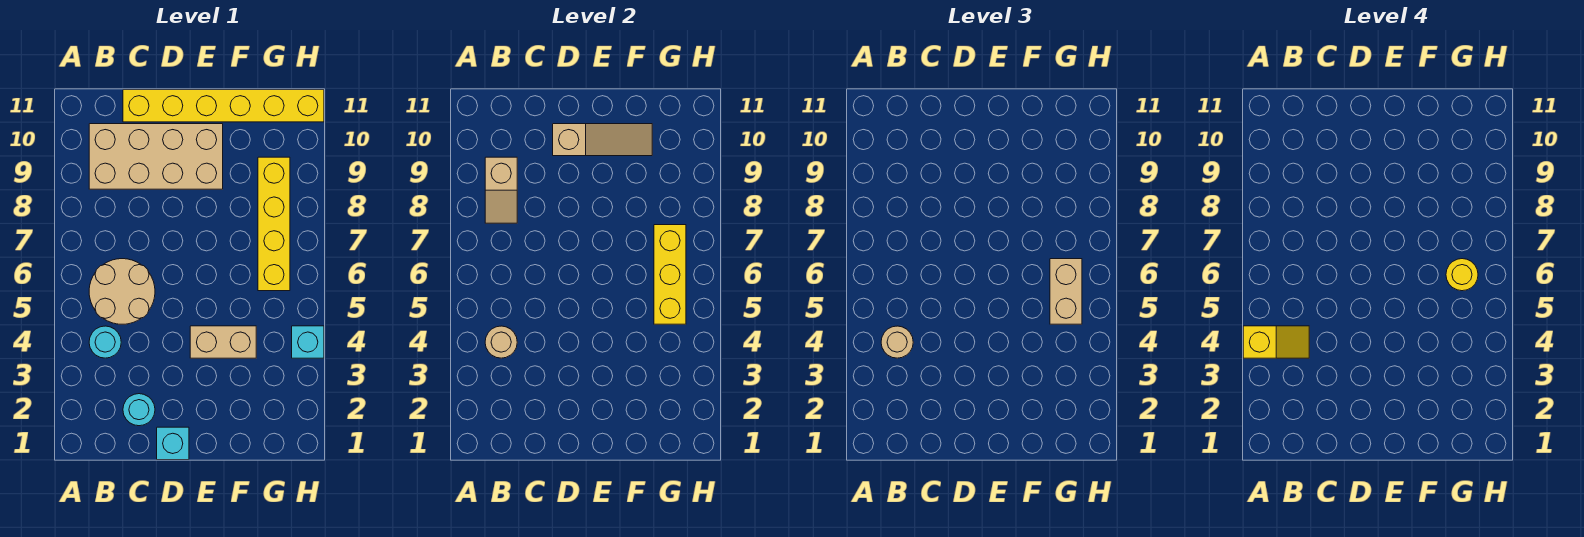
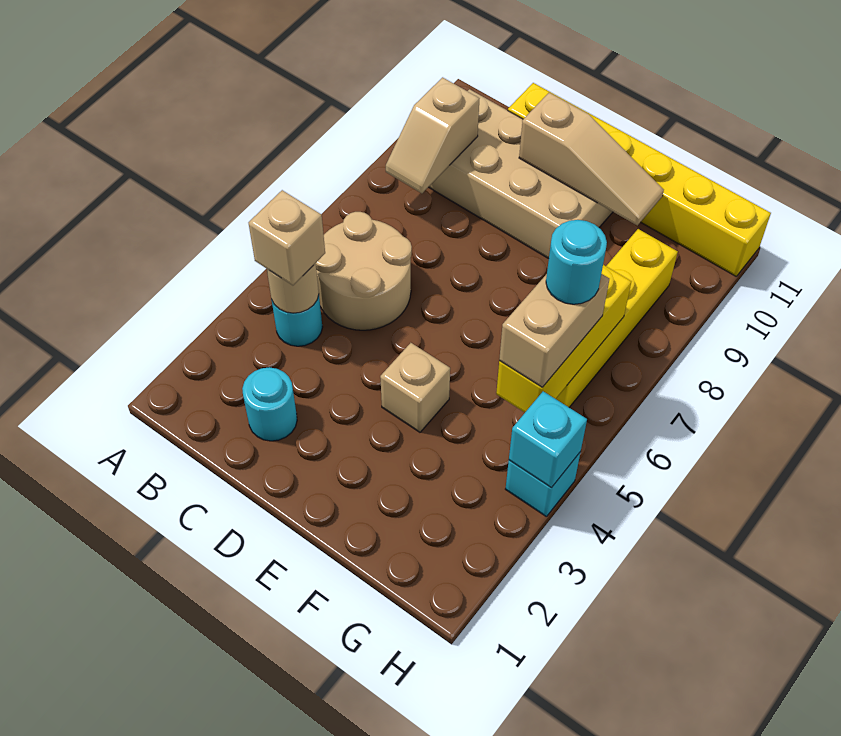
yellow slope A4:B4 level 4 top A -> none
tan round brick B4 level 3 -> tan brick B4 level 3
cyan brick D1 level 1 -> cyan brick H4 level 2
tan brick E4:F4 level 1 -> tan brick E4 level 1
yellow round brick G6 level 4 -> cyan round brick G6 level 4

